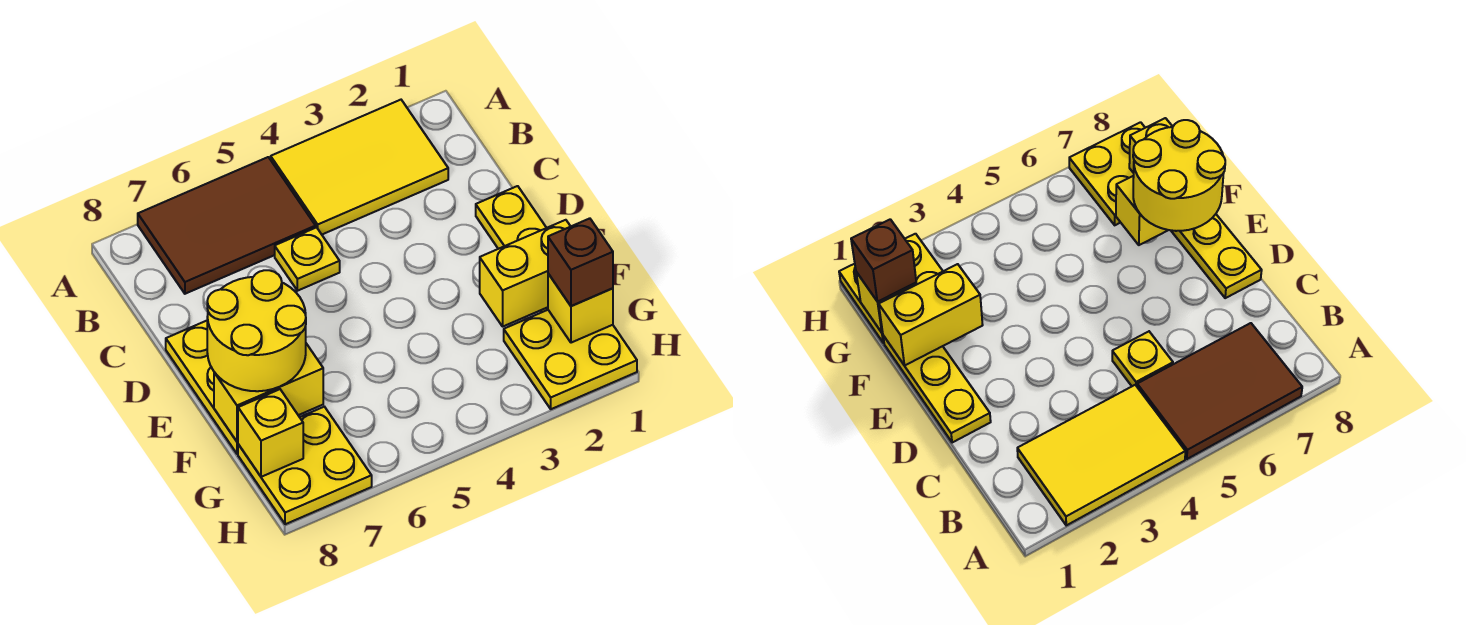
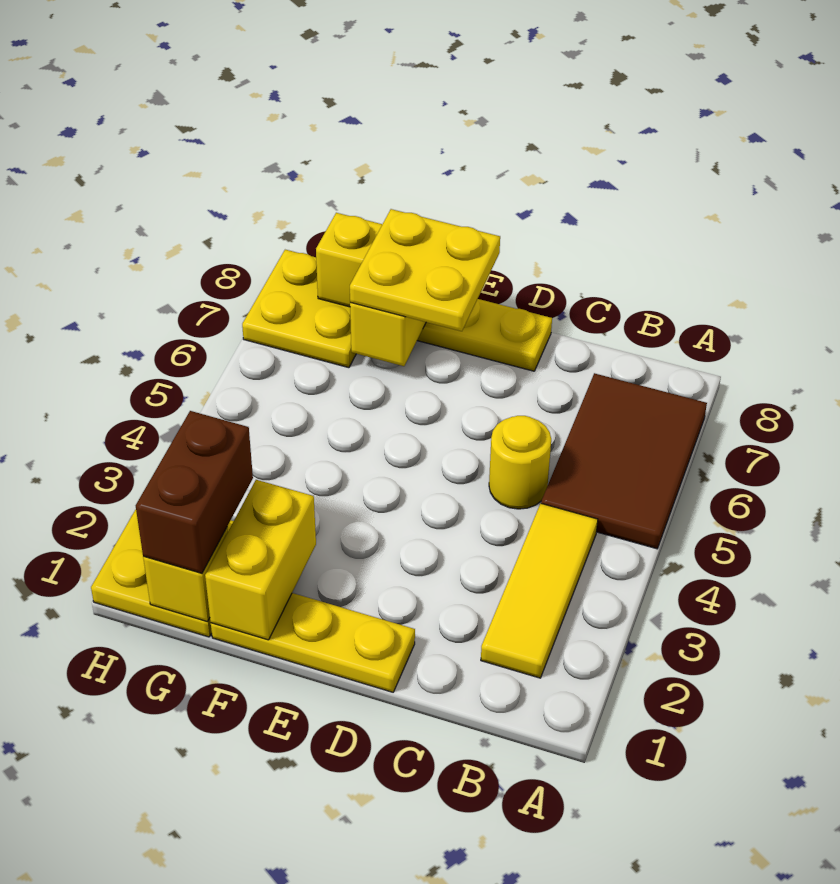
yellow tile A2:B4 level 1 -> yellow tile B2:B4 level 1
yellow plate C5 level 1 -> yellow round brick C5 level 1
yellow round brick E7:F8 level 3 -> yellow plate E7:F8 level 3
brown brick G1 level 3 -> brown brick G1:G2 level 3

